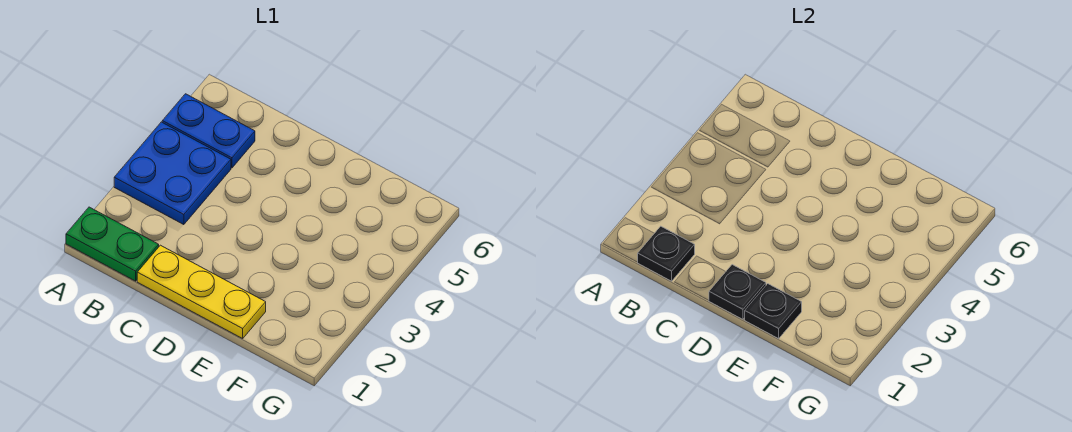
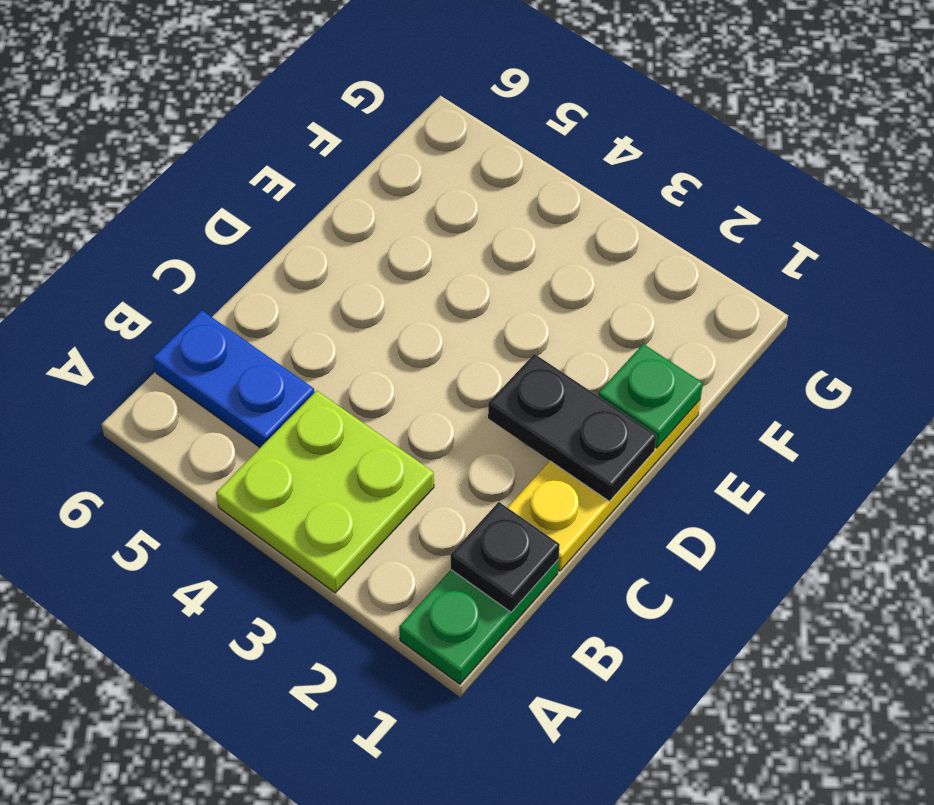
blue plate A3:B4 level 1 -> lime plate A3:B4 level 1
blue plate A5:B5 level 1 -> blue plate B5:B6 level 1
black plate D1 level 2 -> black plate D1:D2 level 2
black plate E1 level 2 -> green plate E1 level 2

